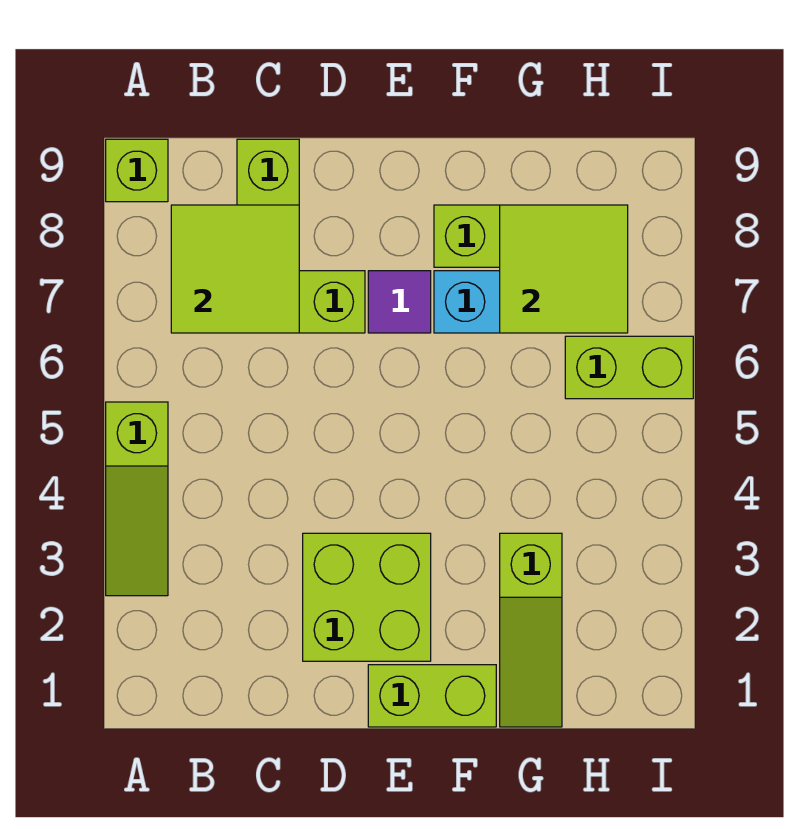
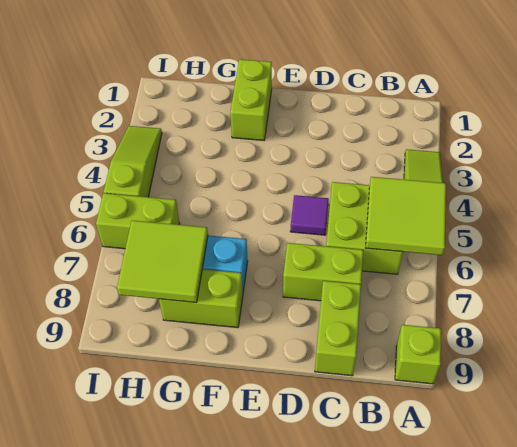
lime tile B7:C8 level 2 -> lime tile A5:B6 level 2
lime brick D2:E3 level 1 -> lime brick B5:C6 level 1
lime brick E1:F1 level 1 -> lime brick F1:F2 level 1
purple tile E7 level 1 -> purple tile D5 level 1
lime slope G1:G3 level 1 top 3 -> lime slope I3:I5 level 1 top 5

